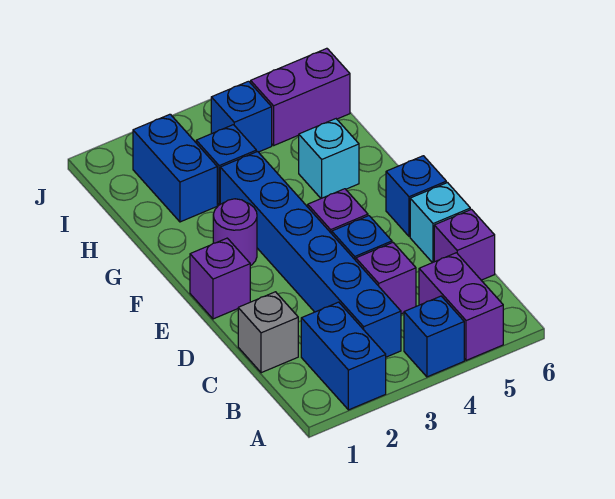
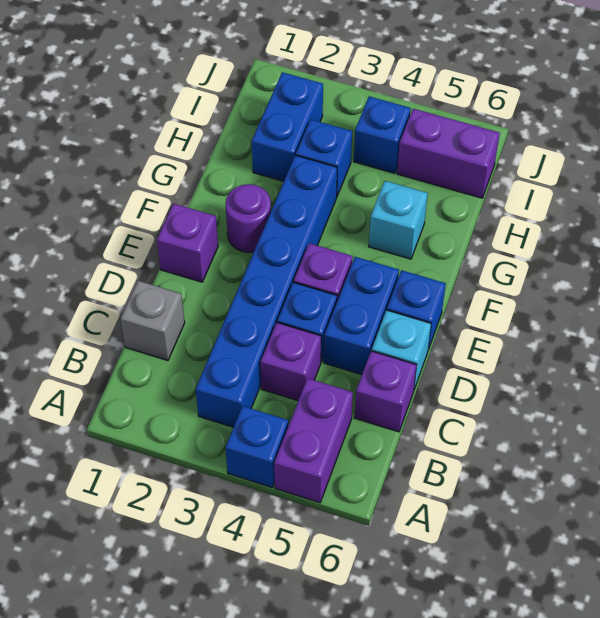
blue brick A2:B2 level 1 -> blue brick D5:E5 level 1

